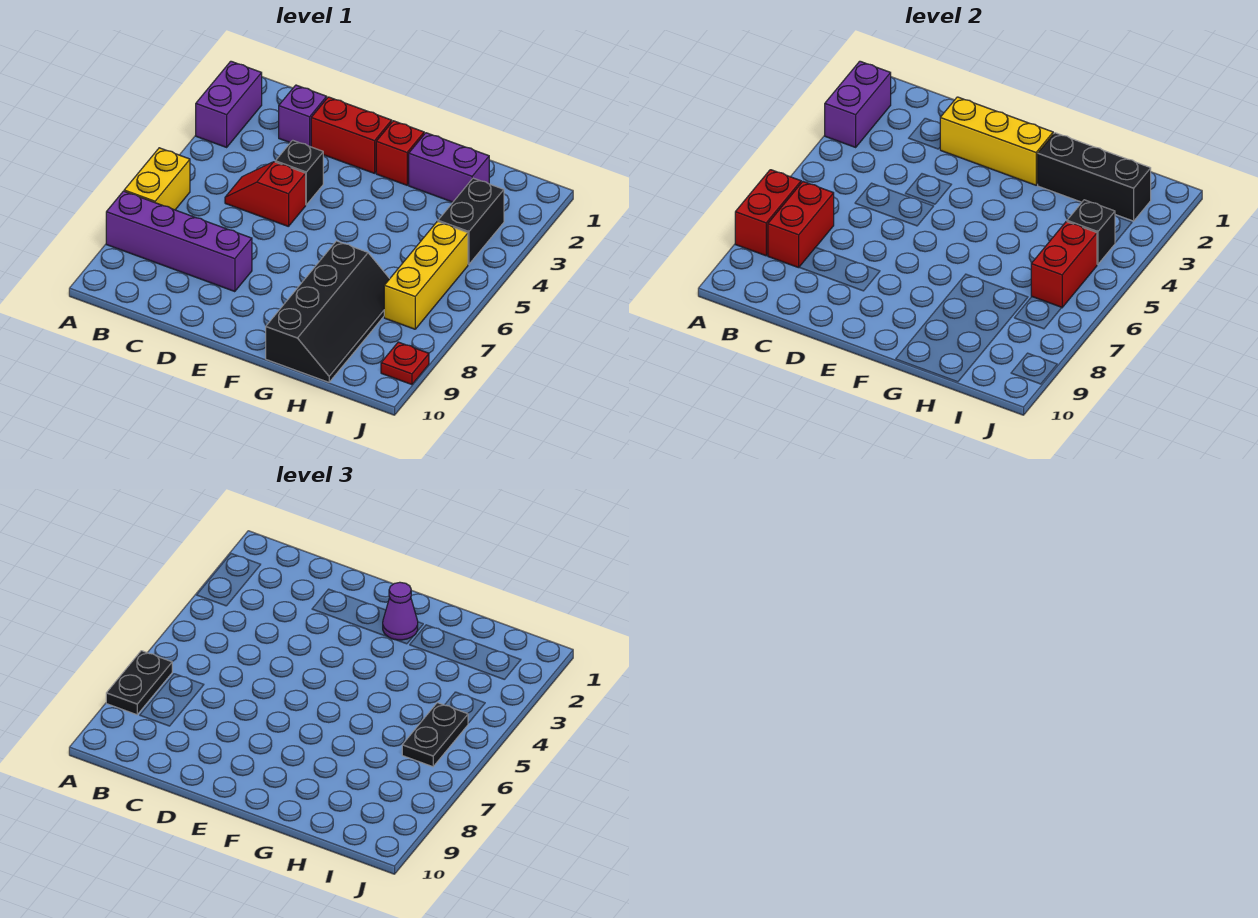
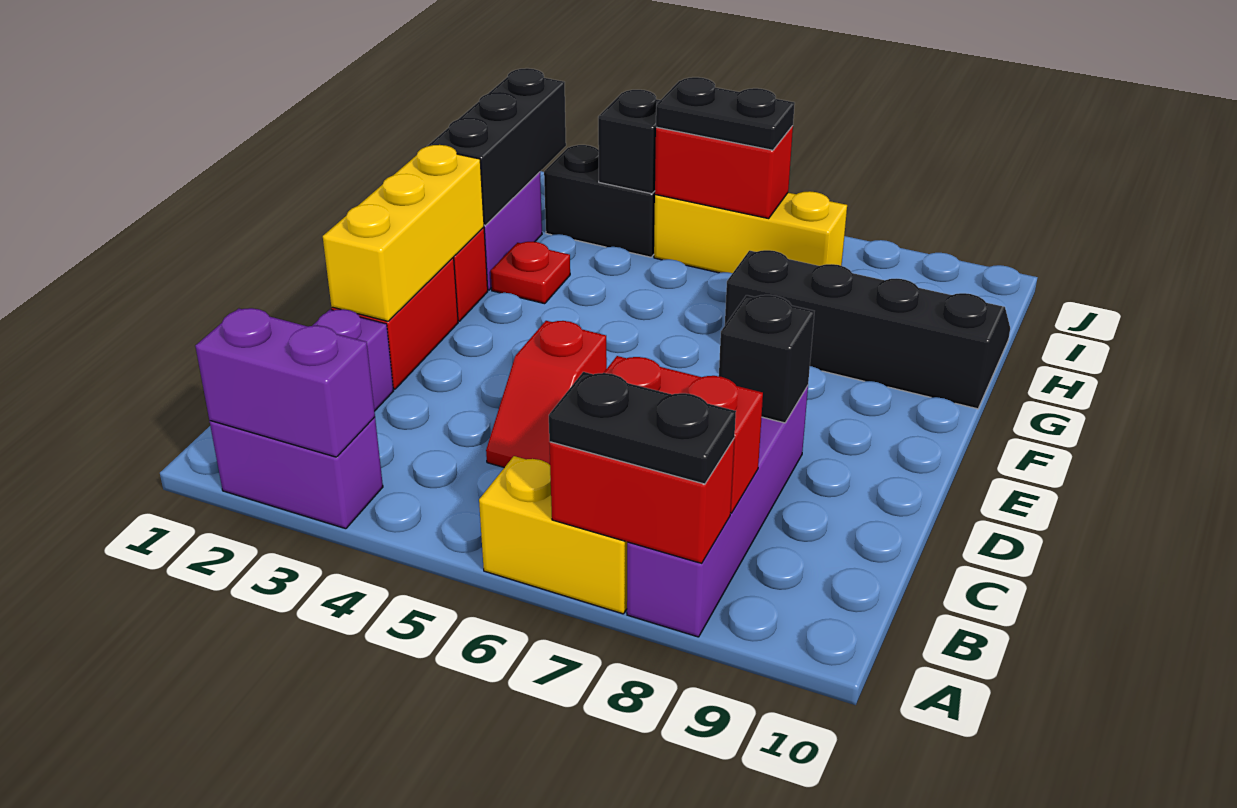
black brick D4 level 1 -> black brick D8 level 2
purple cone F2 level 3 -> none
red plate J9 level 1 -> red plate G3 level 1

